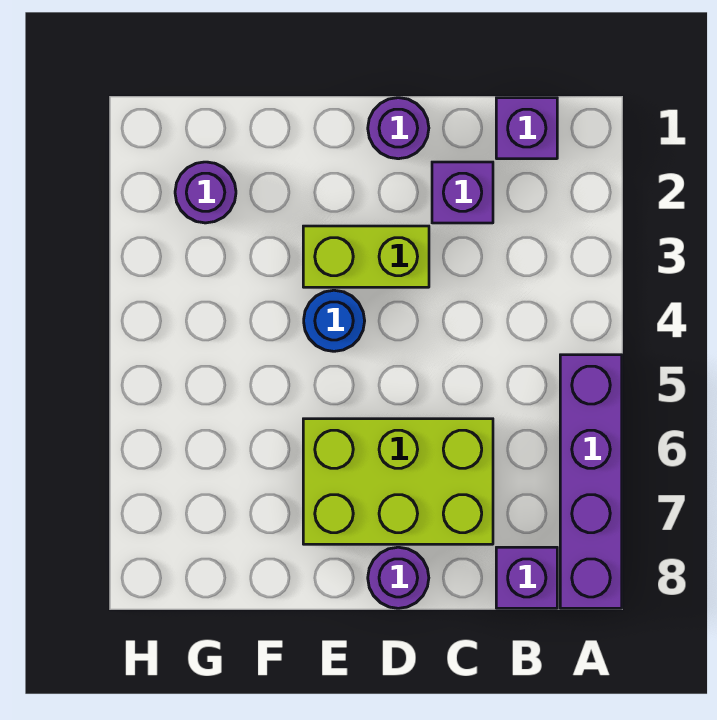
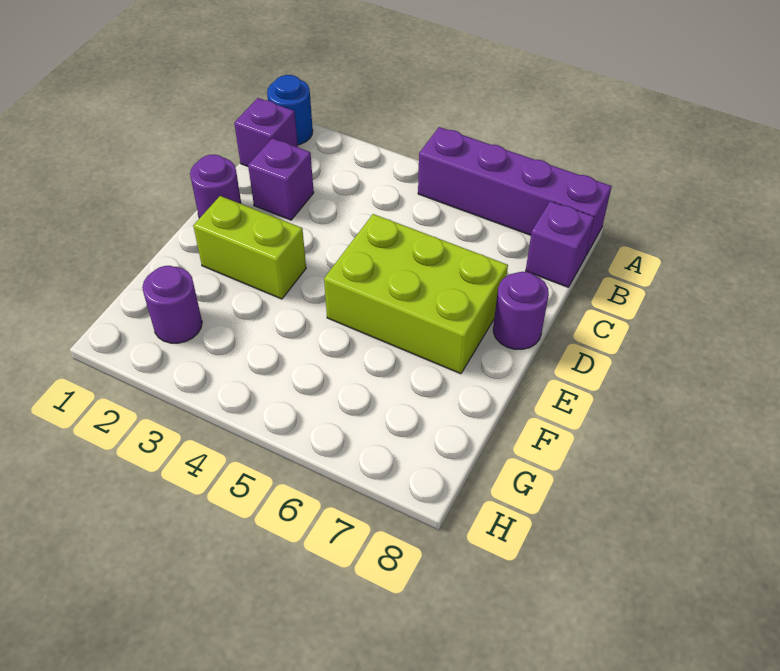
lime brick C6:E7 level 1 -> lime brick D5:E7 level 1
lime brick D3:E3 level 1 -> lime brick E2:E3 level 1
blue round brick E4 level 1 -> blue round brick A1 level 1

